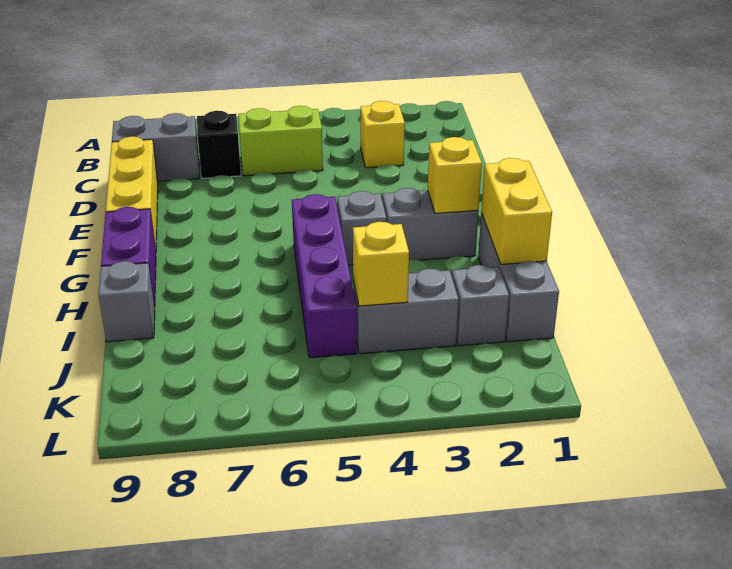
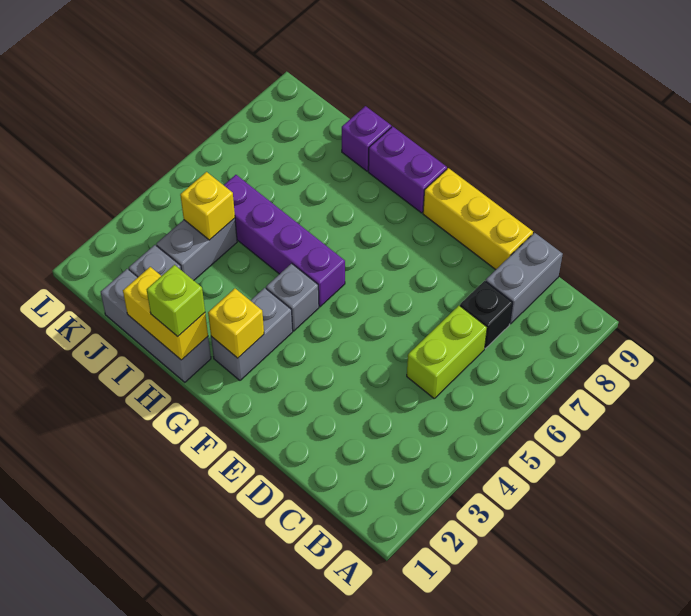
yellow brick C3 level 1 -> none
none -> lime brick H1 level 3
grey brick I9 level 1 -> purple brick I9 level 1

